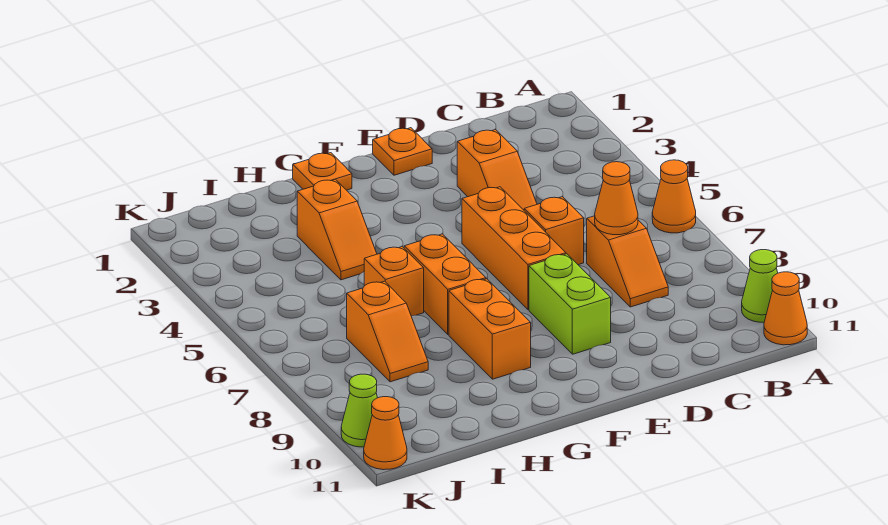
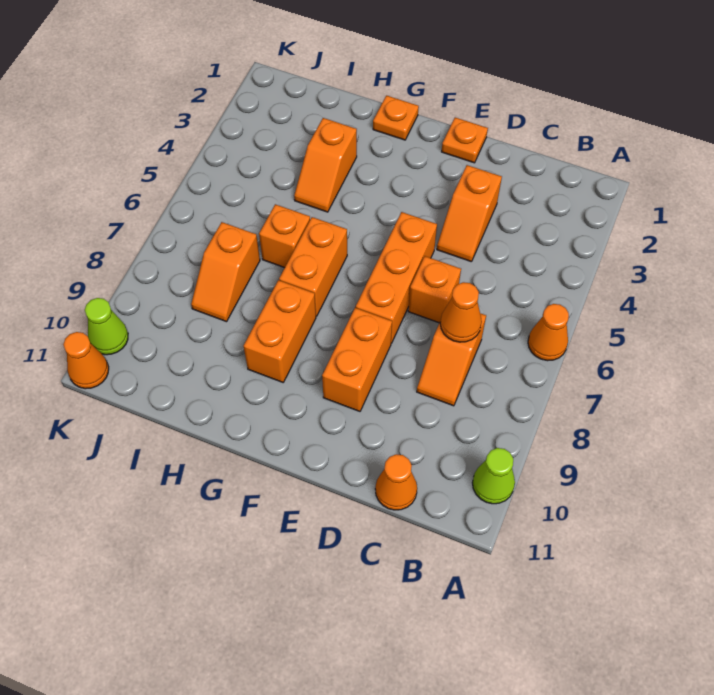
orange cone A11 level 1 -> orange cone C11 level 1
lime brick E8:E9 level 1 -> orange brick E8:E9 level 1

